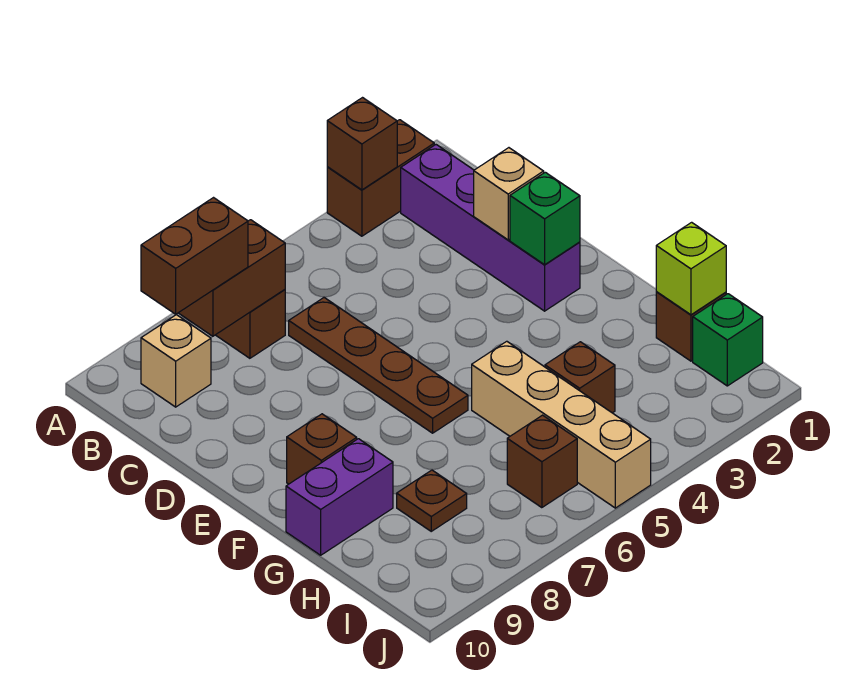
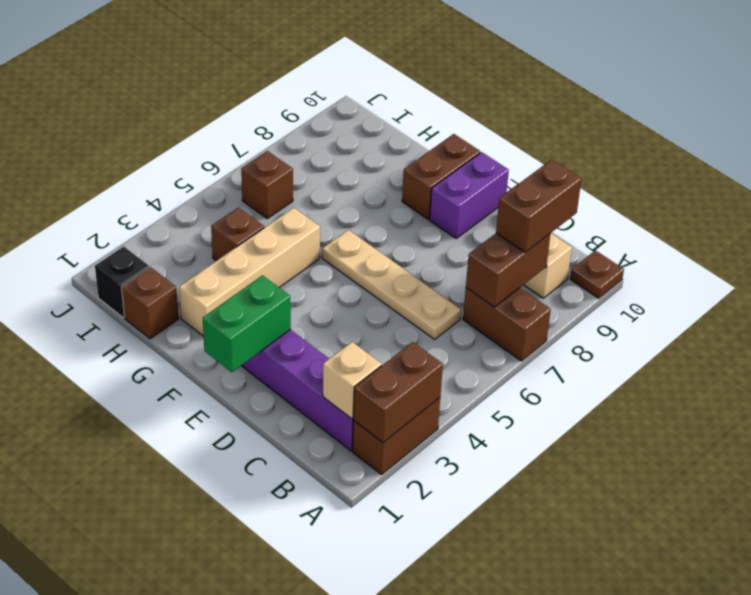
brown brick A3 level 2 -> brown brick A2:A3 level 2
brown plate C6:F6 level 1 -> tan plate C6:F6 level 1
tan brick D2 level 2 -> tan brick B2 level 2
green brick E2 level 2 -> green brick E1:E2 level 2
brown brick F9 level 1 -> brown brick F9:F10 level 1
tan brick G5:J5 level 1 -> tan brick G2:G5 level 1
purple brick G9:G10 level 1 -> purple brick E9:E10 level 1
lime brick H1 level 2 -> none
brown plate H8 level 1 -> brown plate A10 level 1
green brick I1 level 1 -> black brick I1 level 1

